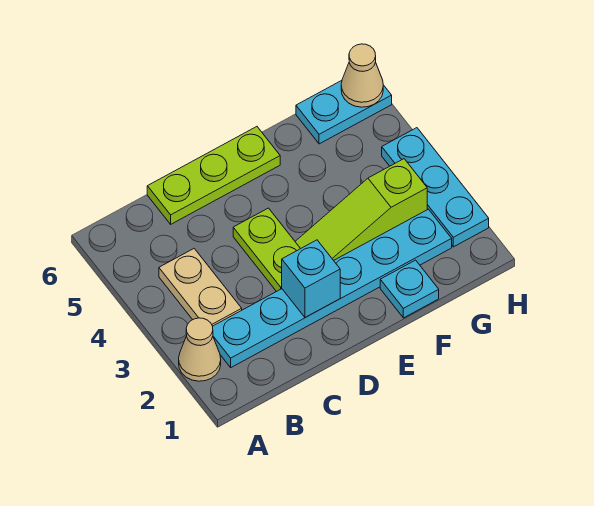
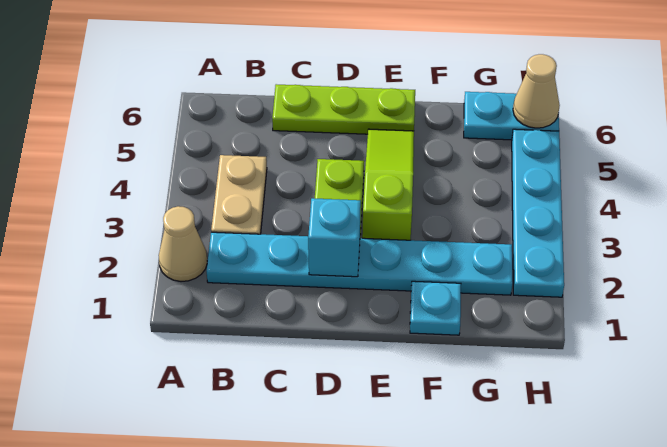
lime slope E3:G3 level 1 top G -> lime slope E3:E5 level 1 top 3
cyan plate H2:H4 level 1 -> cyan plate H2:H5 level 1

